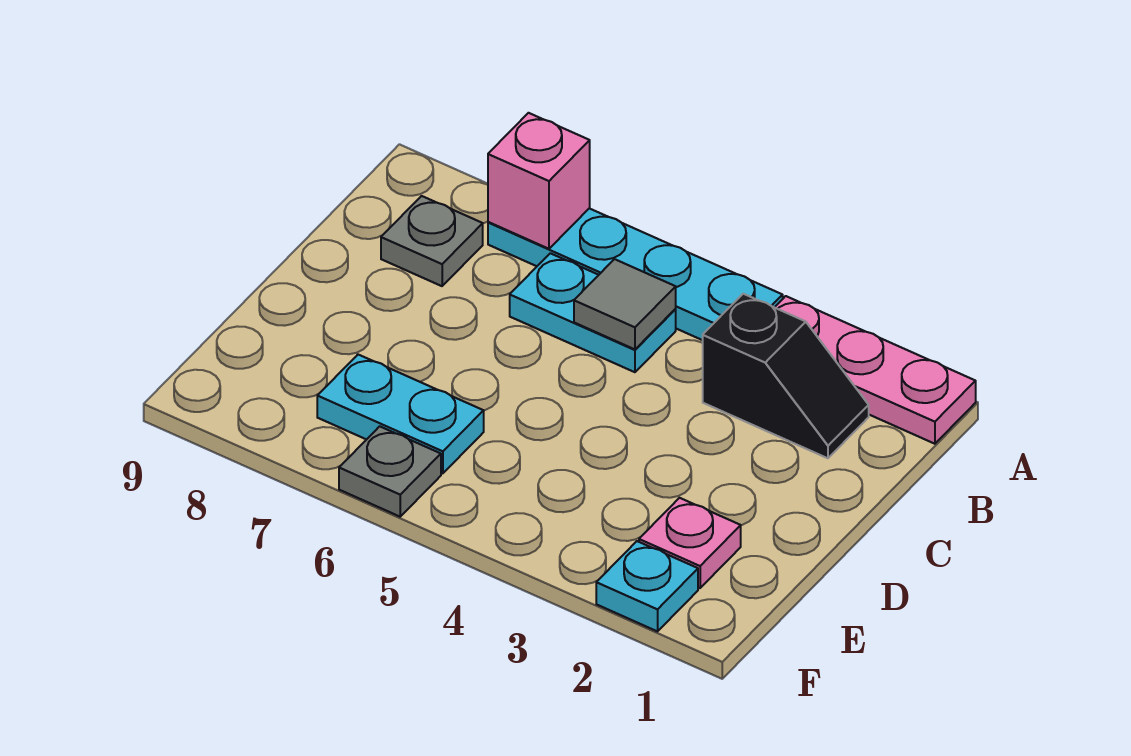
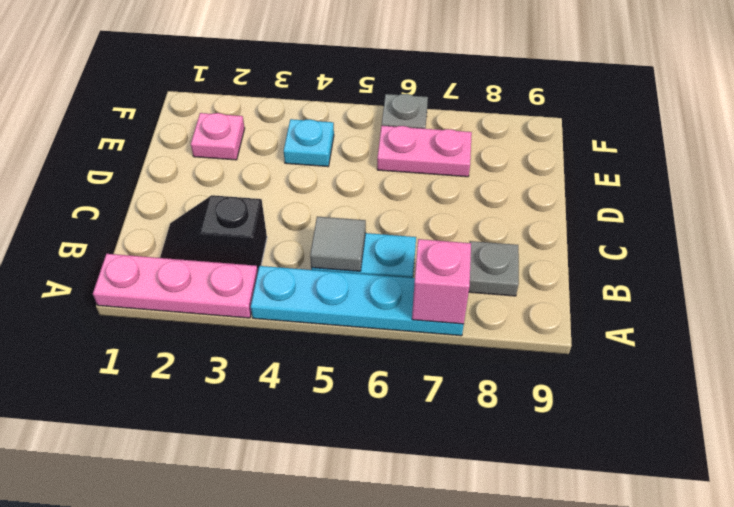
cyan plate E6:E7 level 1 -> pink plate E6:E7 level 1
cyan plate F2 level 1 -> cyan plate E4 level 1

